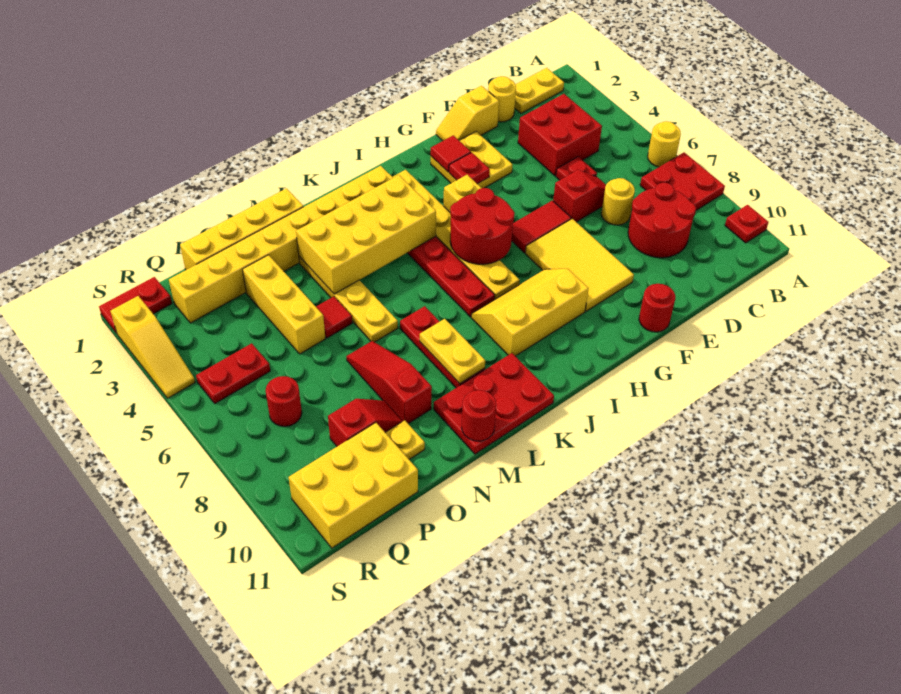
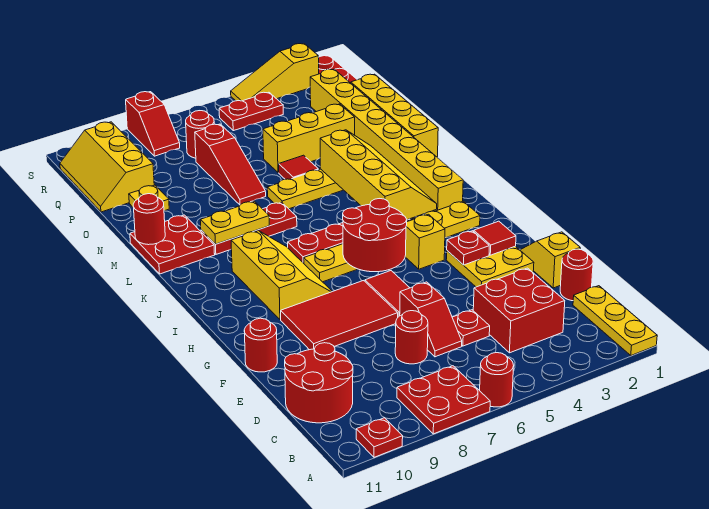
yellow round brick A6 level 1 -> red round brick A6 level 1
yellow plate B1:C1 level 1 -> yellow plate A1:C1 level 1
red round brick C8:D9 level 1 -> red round brick C10:D11 level 1
yellow round brick D1 level 1 -> red round brick D1 level 1
yellow round brick D7 level 1 -> red round brick D7 level 1
yellow tile F7:G9 level 1 -> red tile F7:G9 level 1
yellow brick J3:M4 level 2 -> yellow slope J3:M4 level 2 top 4
red plate K10:M11 level 1 -> red plate L10:M11 level 1
red slope N7:N9 level 1 top 9 -> red slope N7:P7 level 1 top P
red slope O9:P9 level 1 top P -> red slope R8:S8 level 1 top S
yellow brick P10:R11 level 1 -> yellow slope P10:R11 level 1 top 10
red plate Q5:R5 level 1 -> red plate R4:R5 level 1

